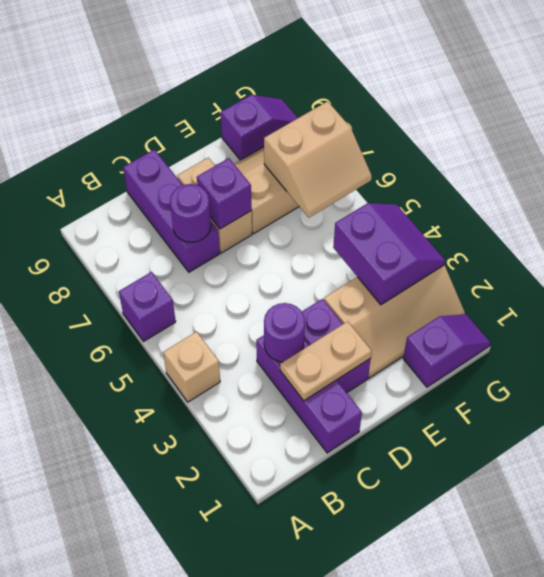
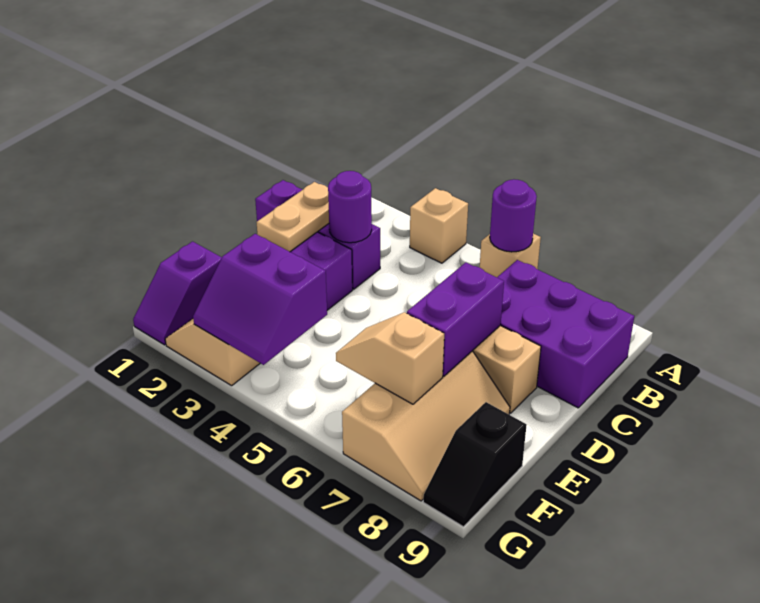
purple brick A6 level 1 -> tan brick A6 level 1
purple brick C7:C9 level 1 -> purple brick B7:C9 level 1
purple round brick C7 level 2 -> purple round brick A6 level 2
purple brick D7 level 2 -> purple brick D7:E7 level 2
tan slope F6:G7 level 2 top 7 -> tan slope F6:F7 level 2 top 7
purple slope F9:G9 level 1 top F -> black slope F9:G9 level 1 top F

